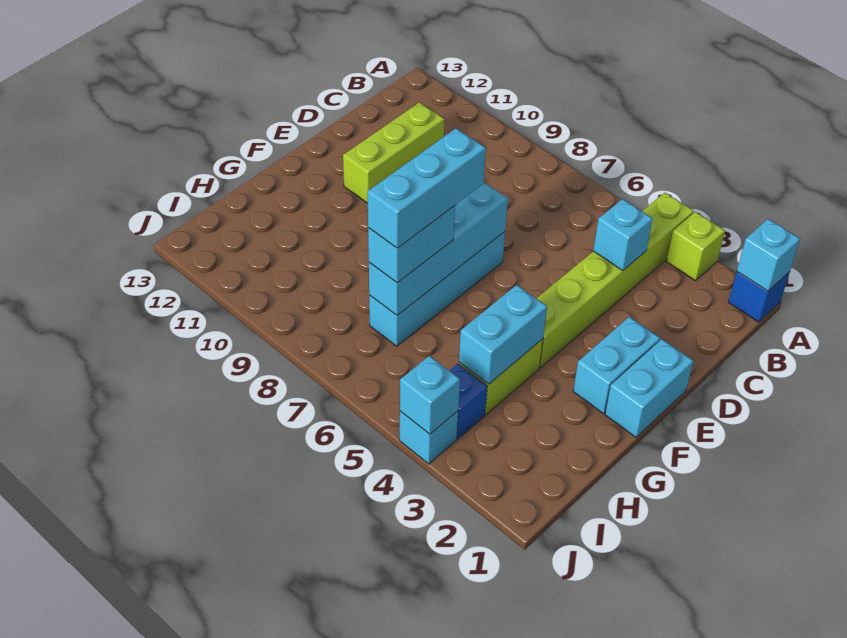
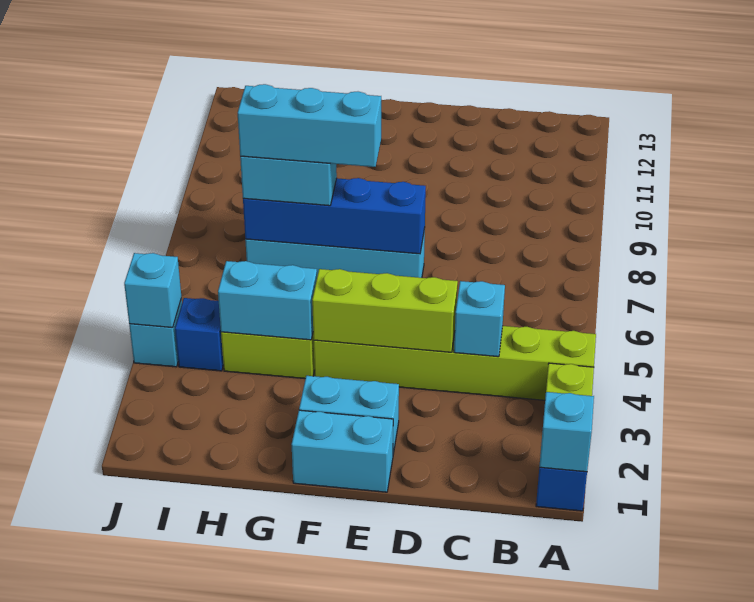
lime brick C11:E11 level 1 -> lime brick D4:F4 level 2
cyan brick E7:H7 level 2 -> blue brick E7:H7 level 2

